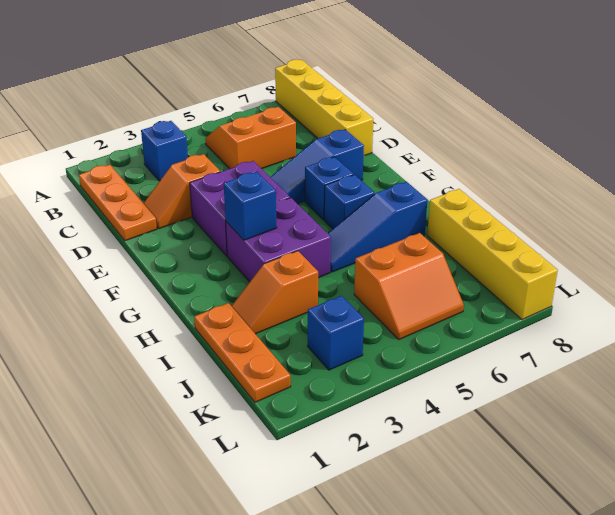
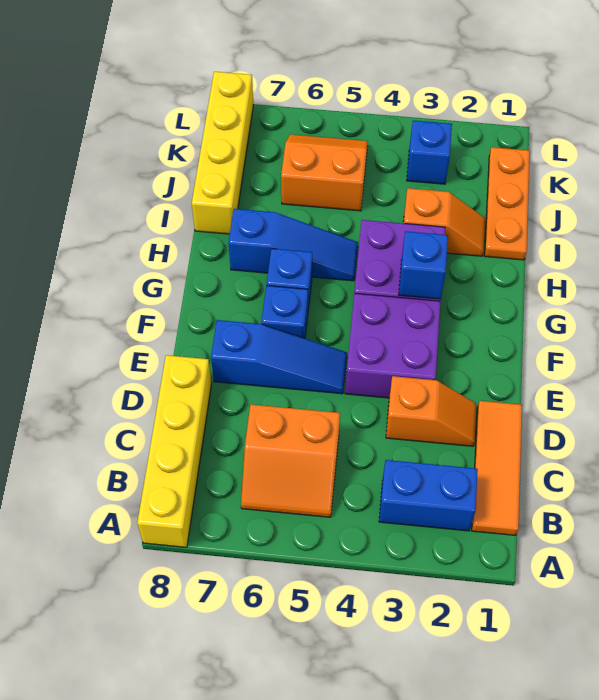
orange plate B1:D1 level 1 -> orange tile B1:D1 level 1
blue brick B3 level 1 -> blue brick B2:B3 level 1

